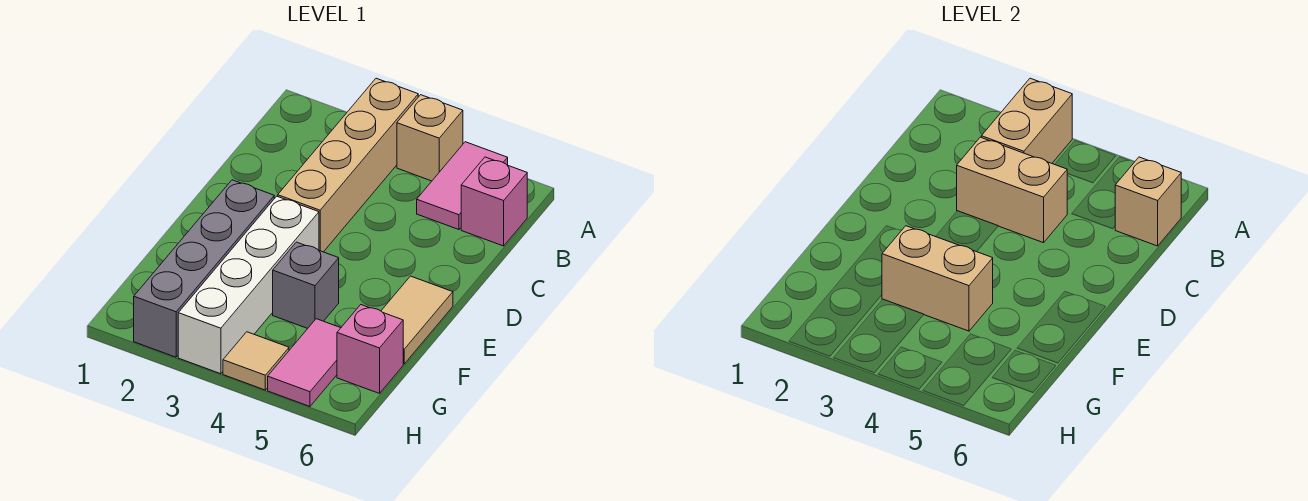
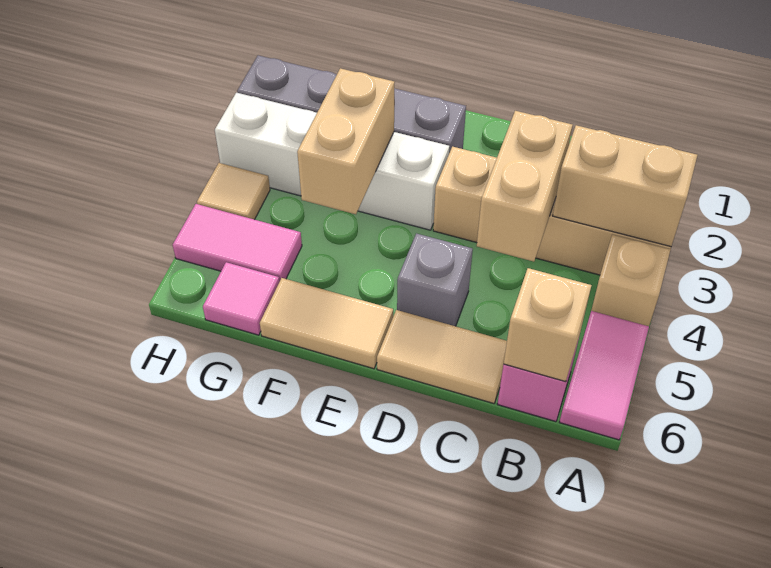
pink tile A5:B5 level 1 -> pink tile A5:A6 level 1
none -> tan tile C6:D6 level 1
grey brick F4 level 1 -> grey brick D5 level 1
pink brick G6 level 1 -> pink tile G6 level 1

